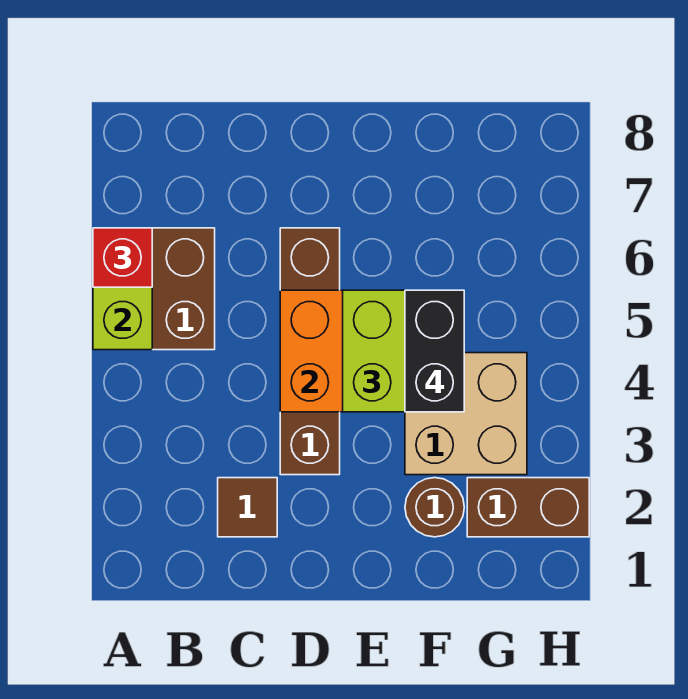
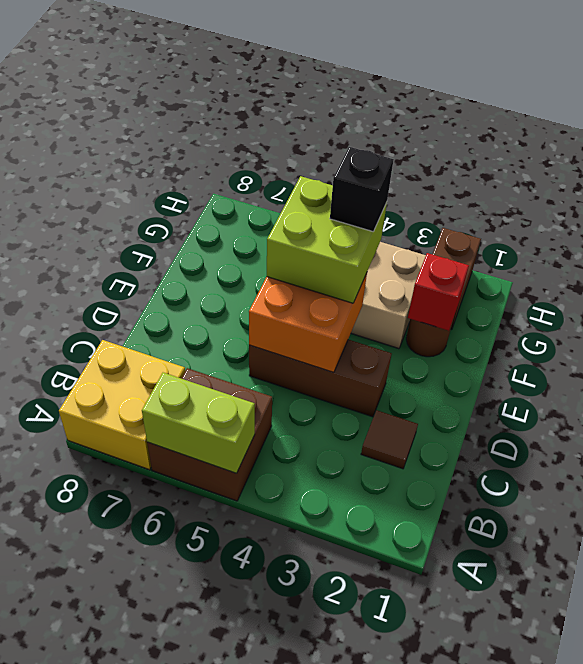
red brick A6 level 3 -> red brick F2 level 2
none -> yellow brick A7:B8 level 1
brown brick D3:D6 level 1 -> brown brick D3:D5 level 1
black brick F4:F5 level 4 -> black brick F4 level 4

